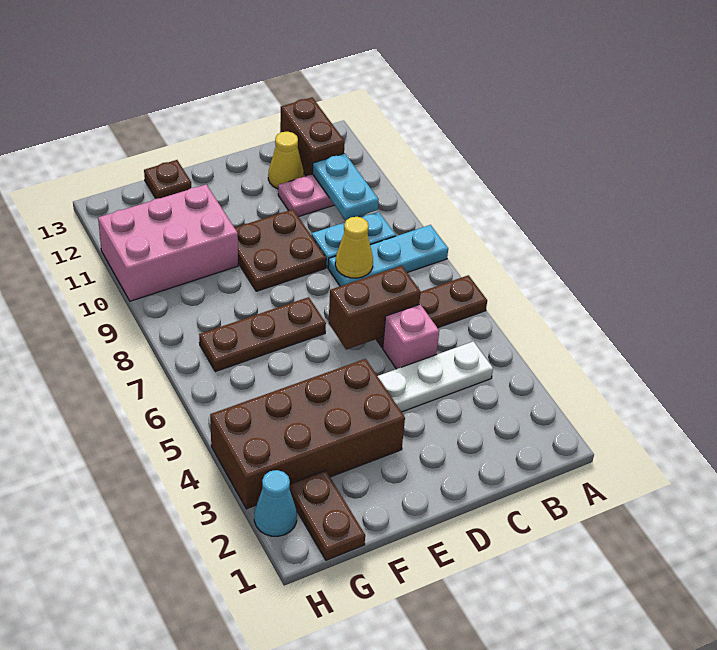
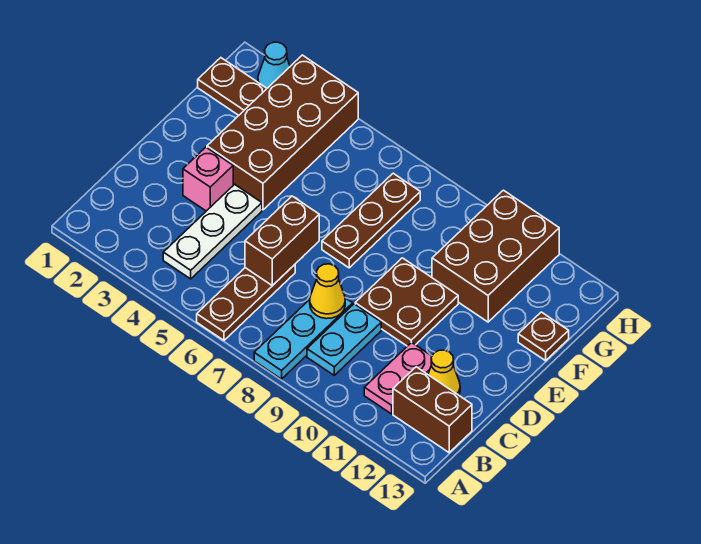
cyan plate B10:B11 level 2 -> none
pink brick C5 level 1 -> pink brick D3 level 1
pink brick F10:H11 level 1 -> brown brick F10:H11 level 1

